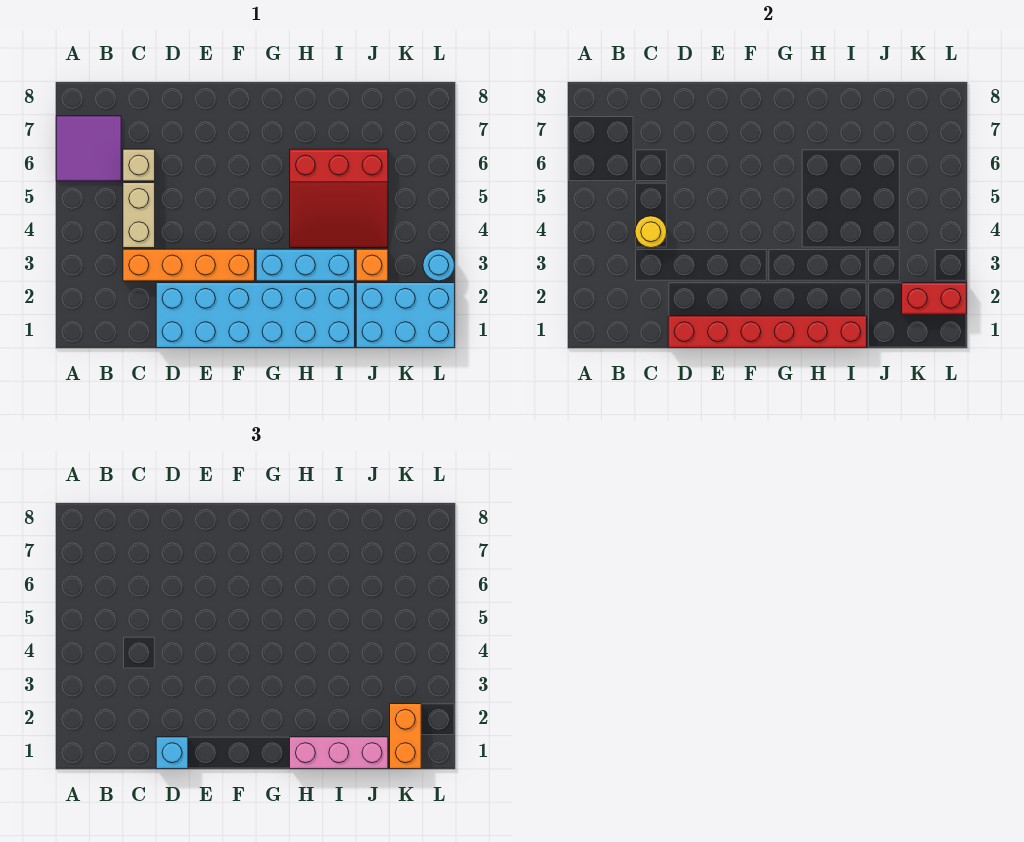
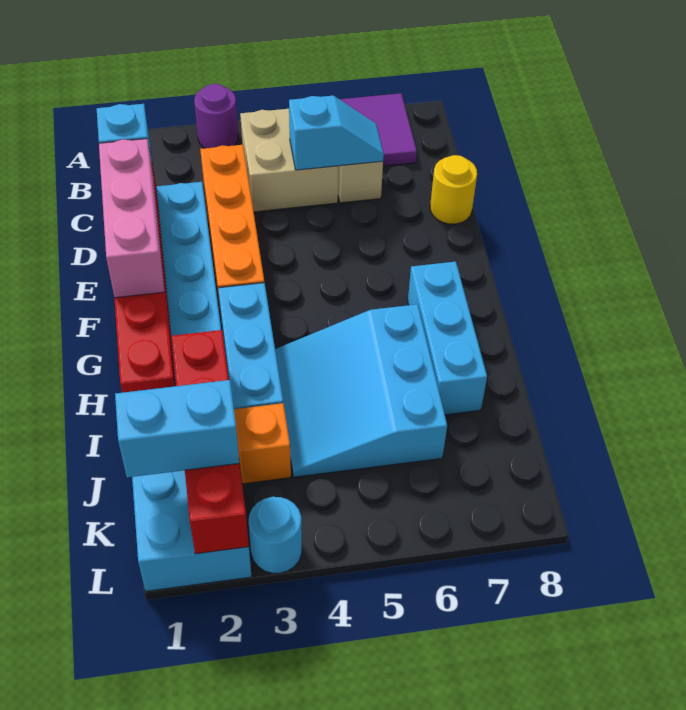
none -> purple round brick A3 level 1
tan brick C4:C5 level 1 -> tan brick B4:C5 level 1
yellow round brick C4 level 2 -> yellow round brick D8 level 1
none -> cyan slope C5:C6 level 2 top 5
none -> cyan brick G7:I7 level 1
pink brick H1:J1 level 3 -> pink brick E1:G1 level 3
red slope H4:J6 level 1 top 6 -> cyan slope H4:J6 level 1 top 6
orange brick K1:K2 level 3 -> cyan brick K1:K2 level 3
red brick K2:L2 level 2 -> red brick I2:L2 level 2

